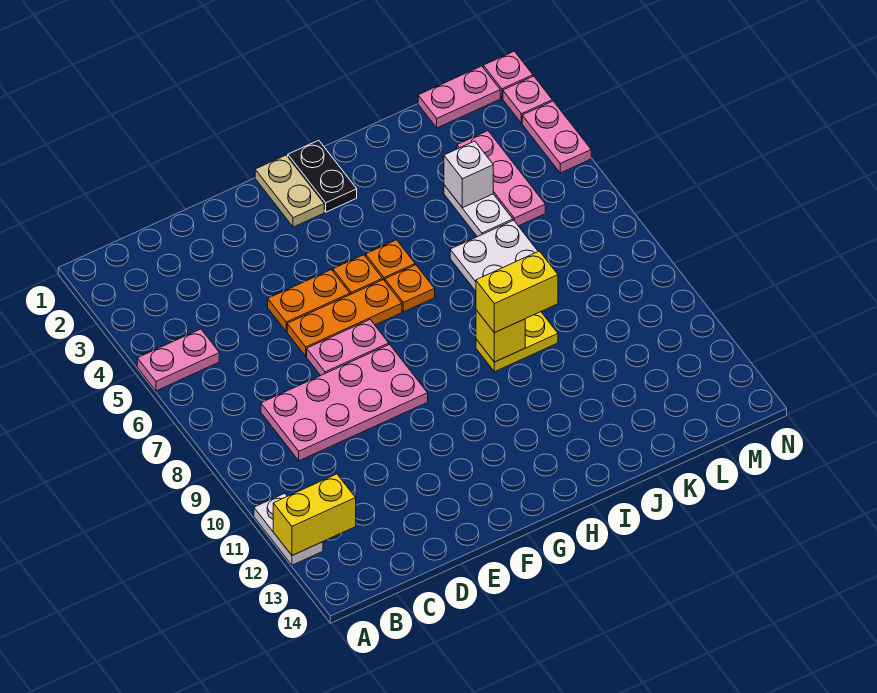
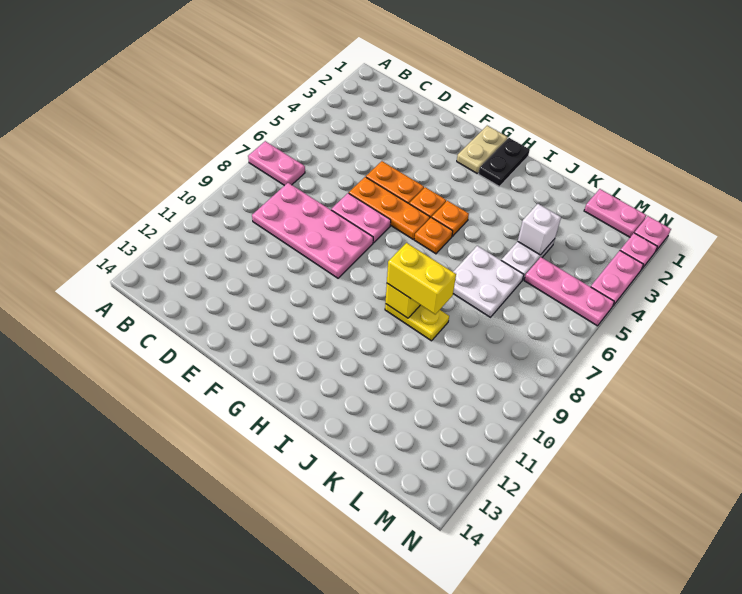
pink plate A5:B5 level 1 -> pink plate A7:B7 level 1
white plate A11:A12 level 1 -> none
yellow brick A12:B12 level 2 -> none
pink plate L3:L5 level 1 -> pink plate L5:N5 level 1

